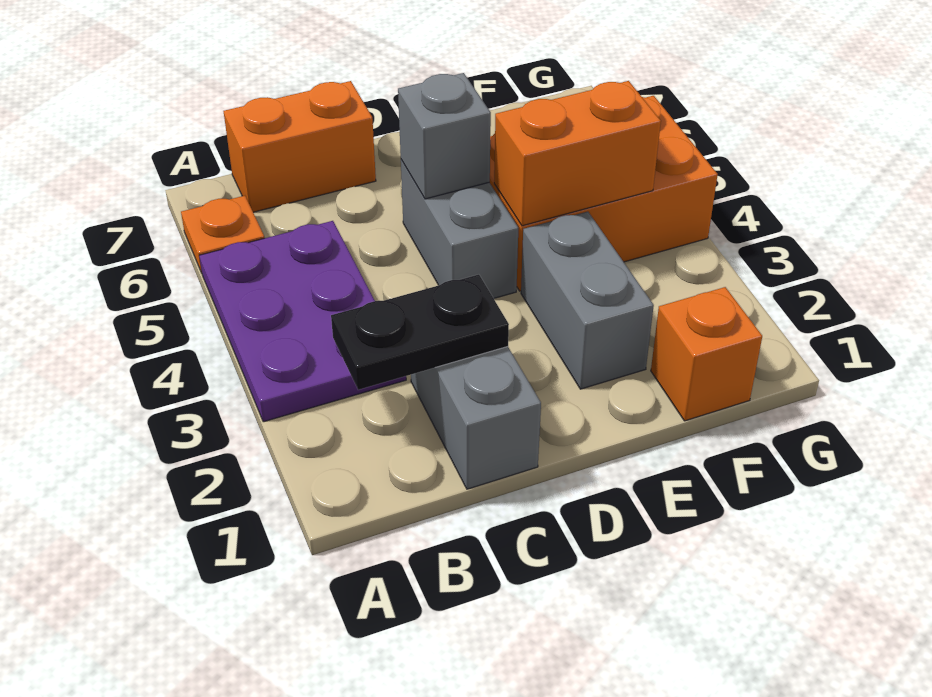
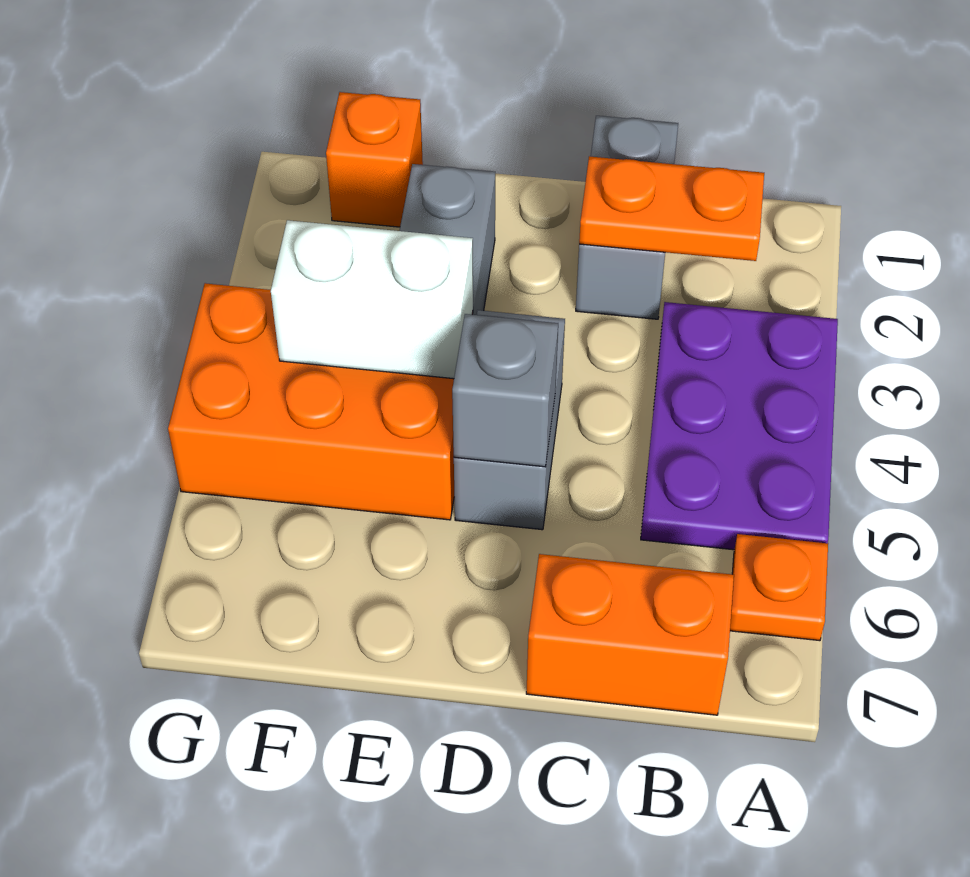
black plate B2:C2 level 2 -> orange plate B2:C2 level 2
orange brick E4:F4 level 2 -> white brick E4:F4 level 2

